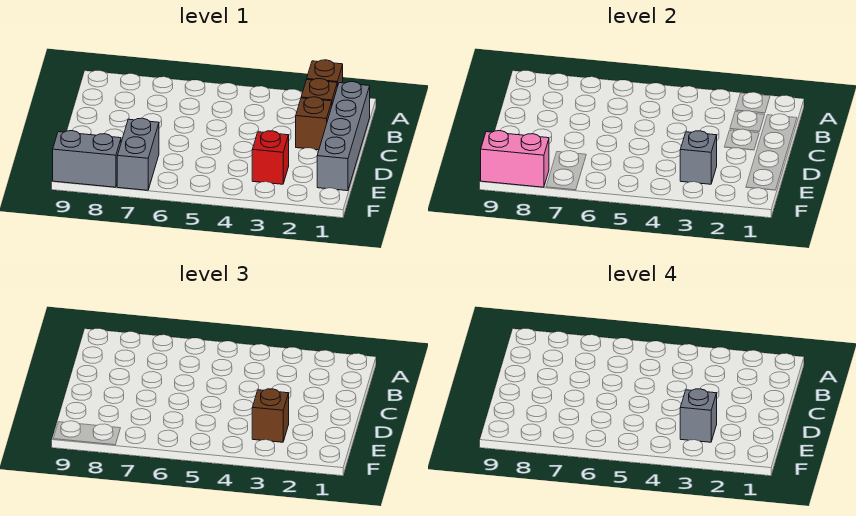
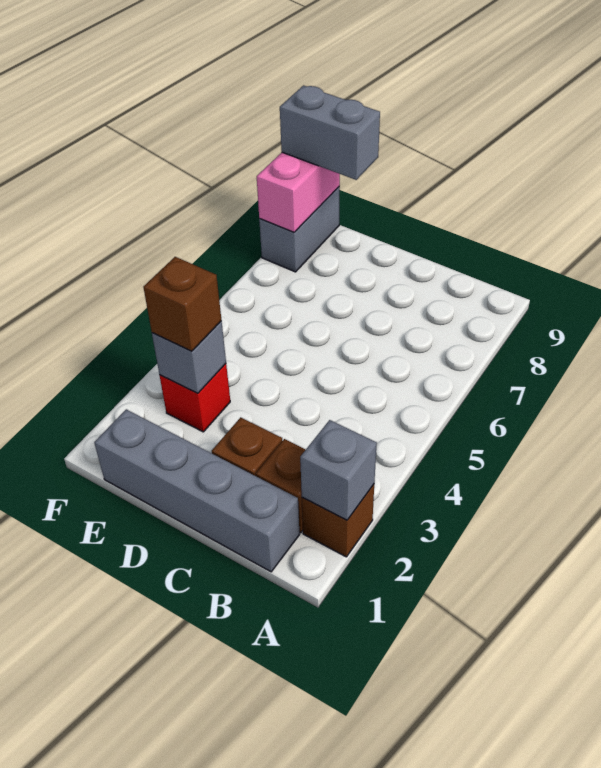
grey brick E3 level 4 -> grey brick A2 level 2
grey brick E7:F7 level 1 -> grey brick E9:F9 level 3

